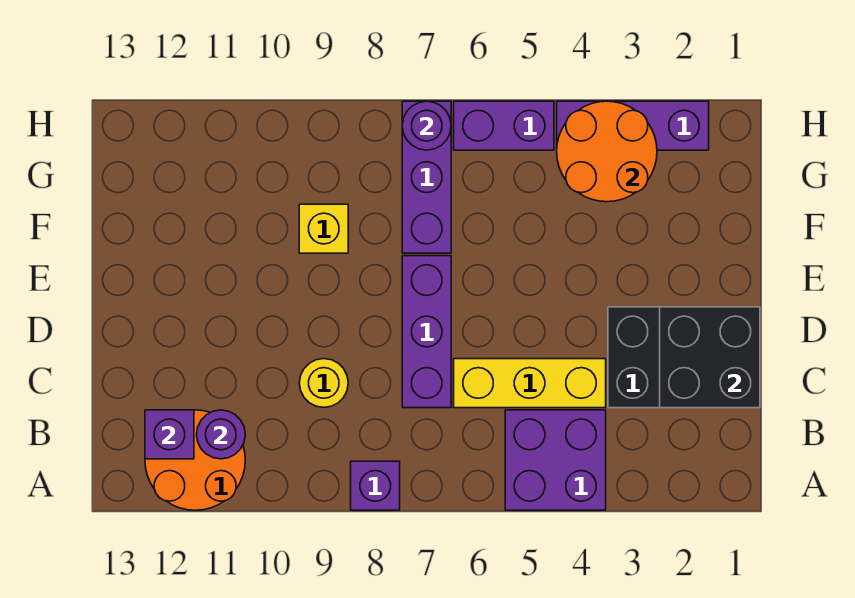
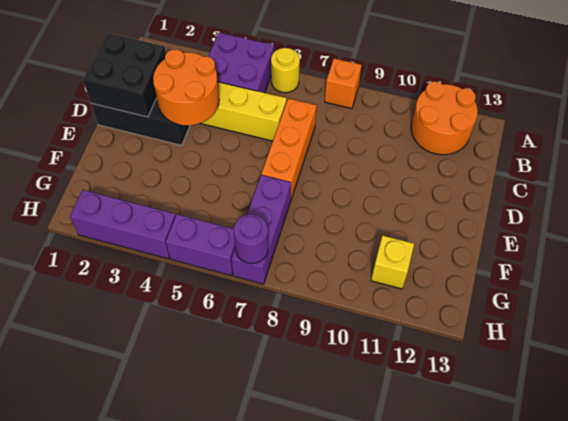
purple brick A8 level 1 -> orange brick A8 level 1
purple round brick B11 level 2 -> none
purple brick B12 level 2 -> none
purple brick C7:E7 level 1 -> orange brick C7:E7 level 1
yellow round brick C9 level 1 -> yellow round brick A6 level 1
yellow brick F9 level 1 -> yellow brick G11 level 1
orange round brick G3:H4 level 2 -> orange round brick C3:D4 level 2

